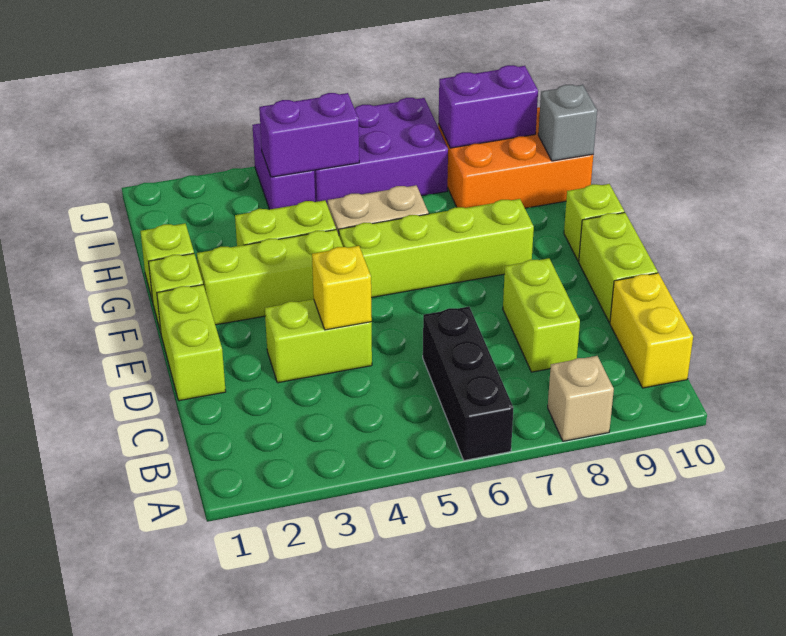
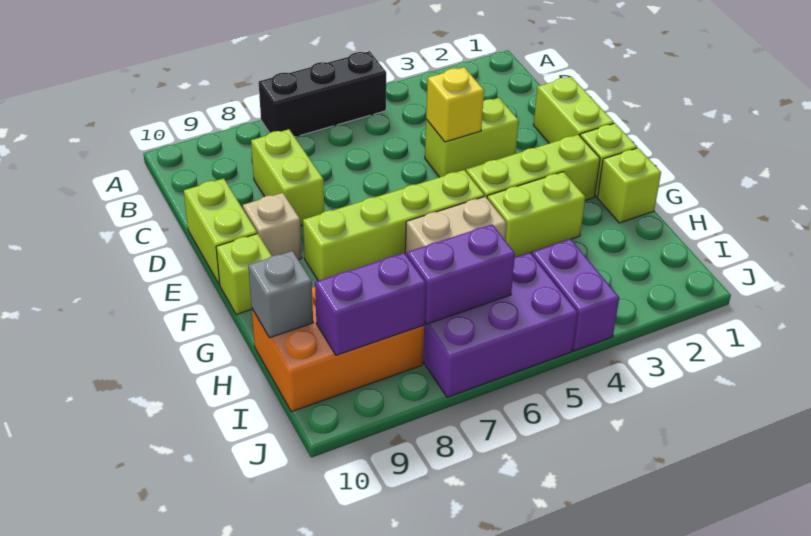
black brick A6:C6 level 1 -> black brick A5:A7 level 1
tan brick A8 level 1 -> tan brick E9 level 1
yellow brick B10:C10 level 1 -> none
purple brick I4:I5 level 2 -> purple brick I6:I7 level 2

